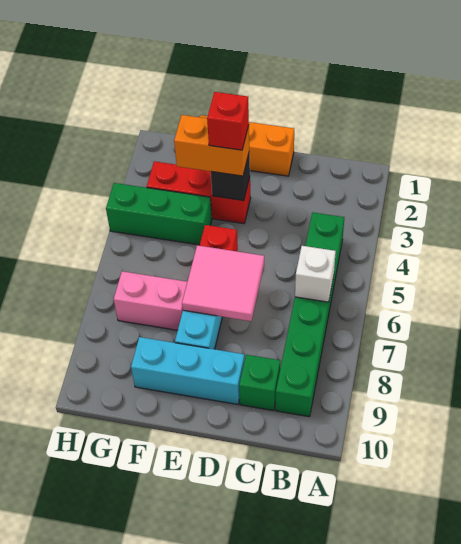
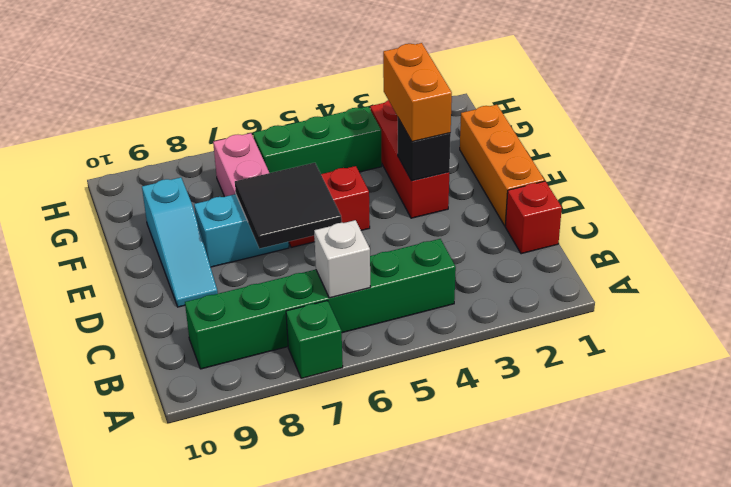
green brick C9 level 1 -> green brick A7 level 1
pink tile D6:E7 level 2 -> black tile D6:E7 level 2
cyan brick D9:F9 level 1 -> cyan slope D9:F9 level 1 top F
red brick E3 level 4 -> red brick C1 level 1
green brick F4:H4 level 1 -> green brick G4:G6 level 1

